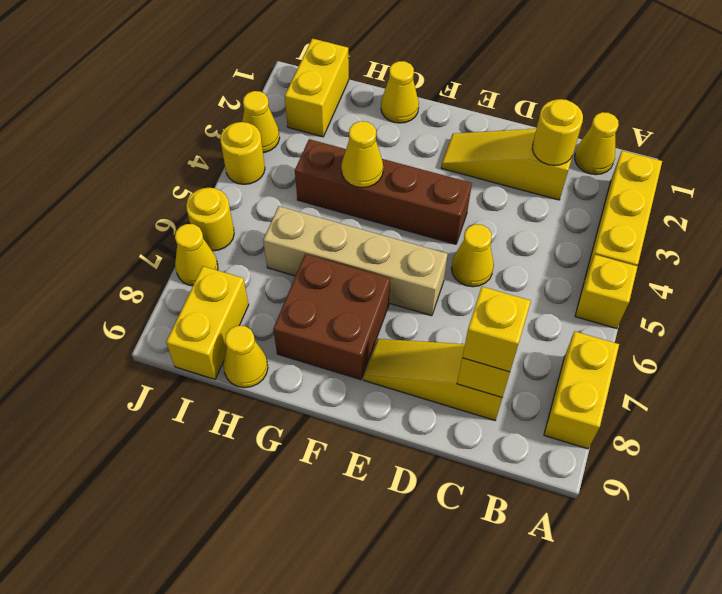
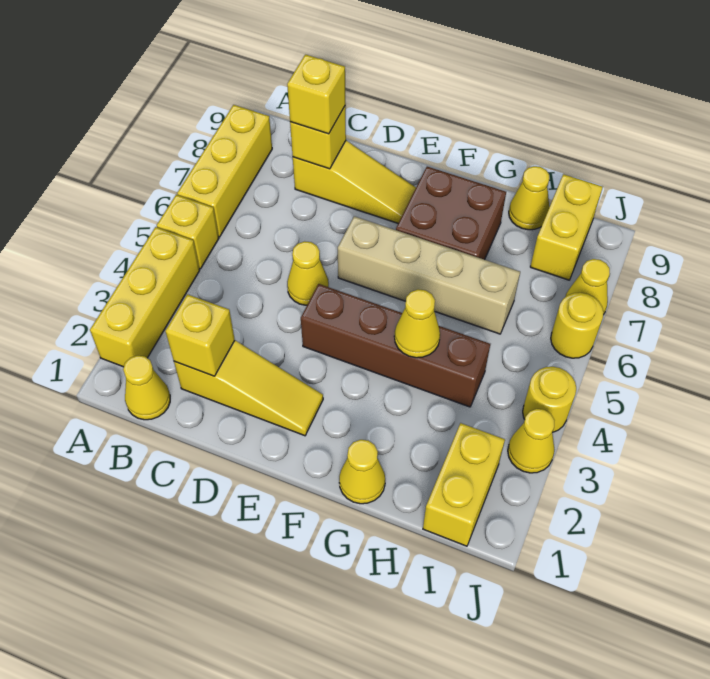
yellow brick A7:A8 level 1 -> yellow brick A6:A8 level 1
yellow round brick C2 level 2 -> yellow brick C2 level 2

